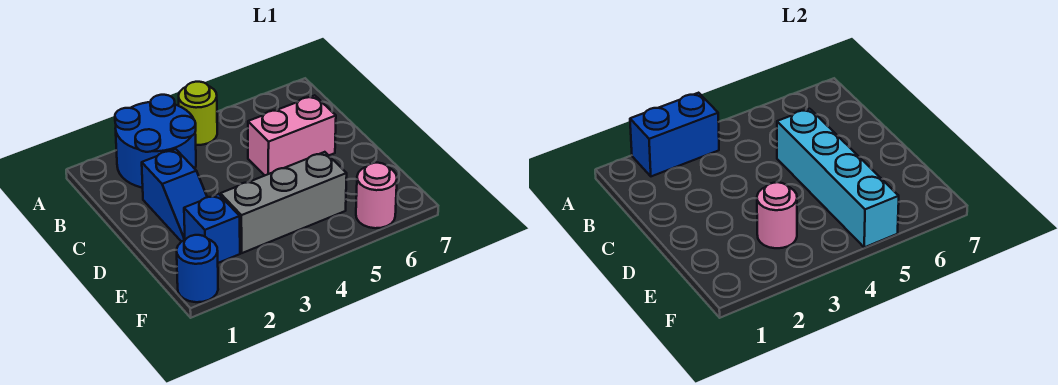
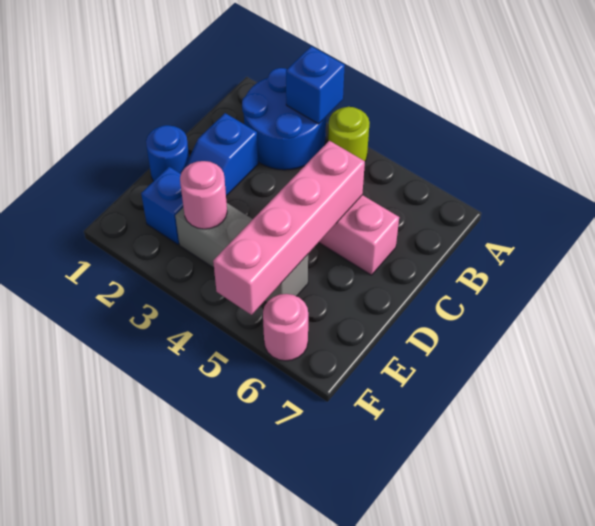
blue brick A2:A3 level 2 -> blue brick A3 level 2
cyan brick C5:F5 level 2 -> pink brick C5:F5 level 2
blue round brick F1 level 1 -> blue round brick D1 level 1

